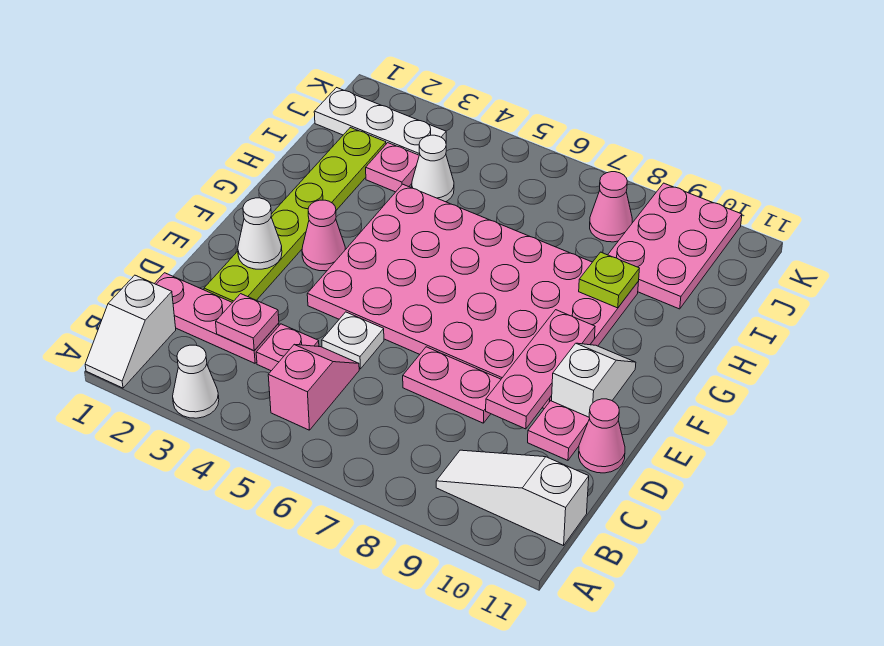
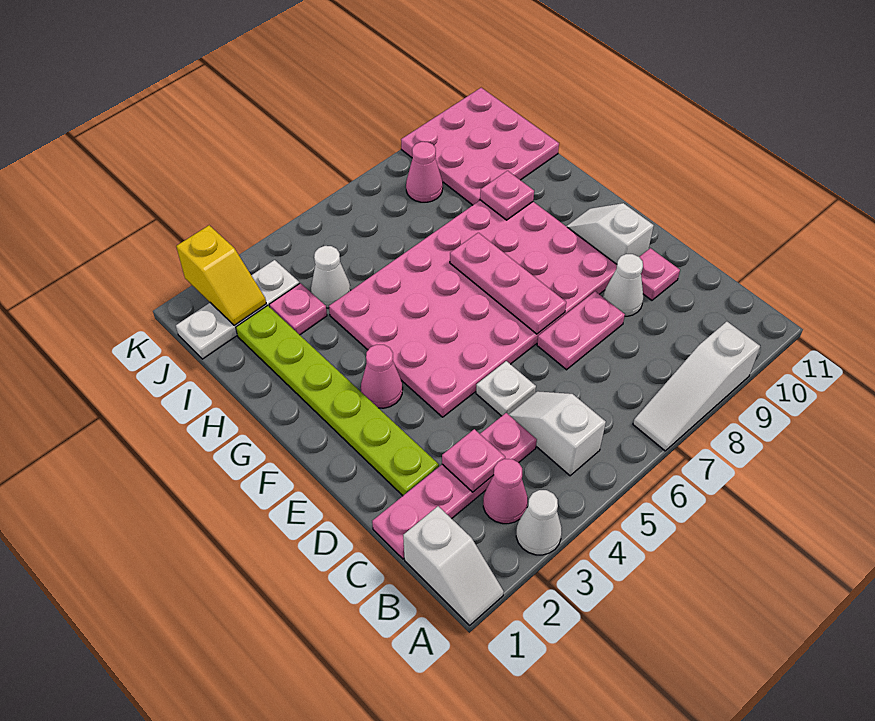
pink slope B5:C5 level 1 top B -> white slope B5:C5 level 1 top B
white slope B9:B11 level 1 top 11 -> white slope A7:A9 level 1 top 9
pink plate D9:F9 level 2 -> pink plate E7:G7 level 2
pink cone D11 level 1 -> pink cone B3 level 1
white cone E2 level 2 -> white cone D9 level 1
lime plate H9 level 2 -> pink plate H9 level 2
pink plate I9:K10 level 1 -> pink plate I9:K11 level 1
none -> yellow slope J2:K2 level 2 top K

